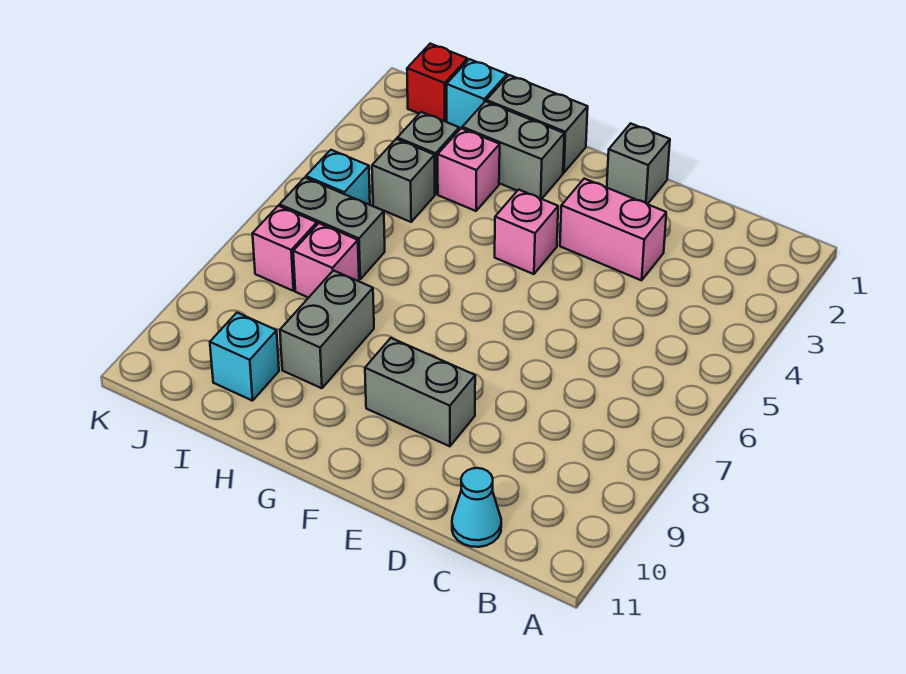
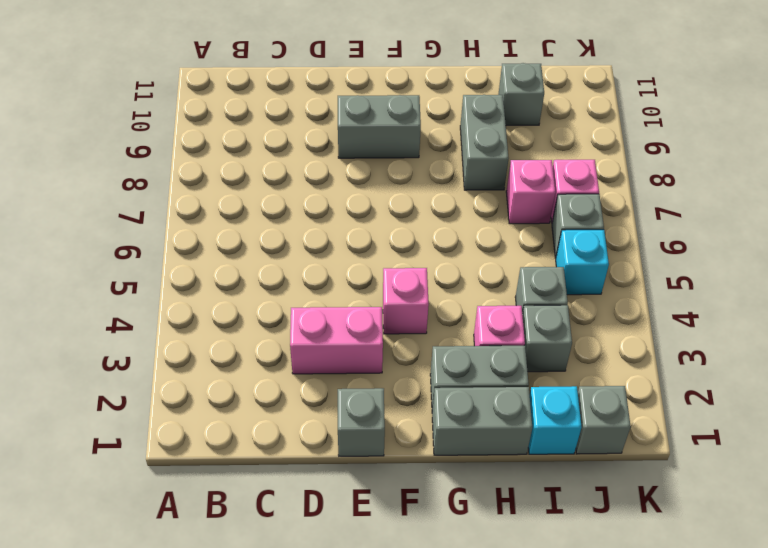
cyan cone C11 level 1 -> none
grey brick I6:J6 level 1 -> grey brick J6 level 1
cyan brick I10 level 1 -> grey brick I10 level 1
red brick J1 level 1 -> grey brick J1 level 1

